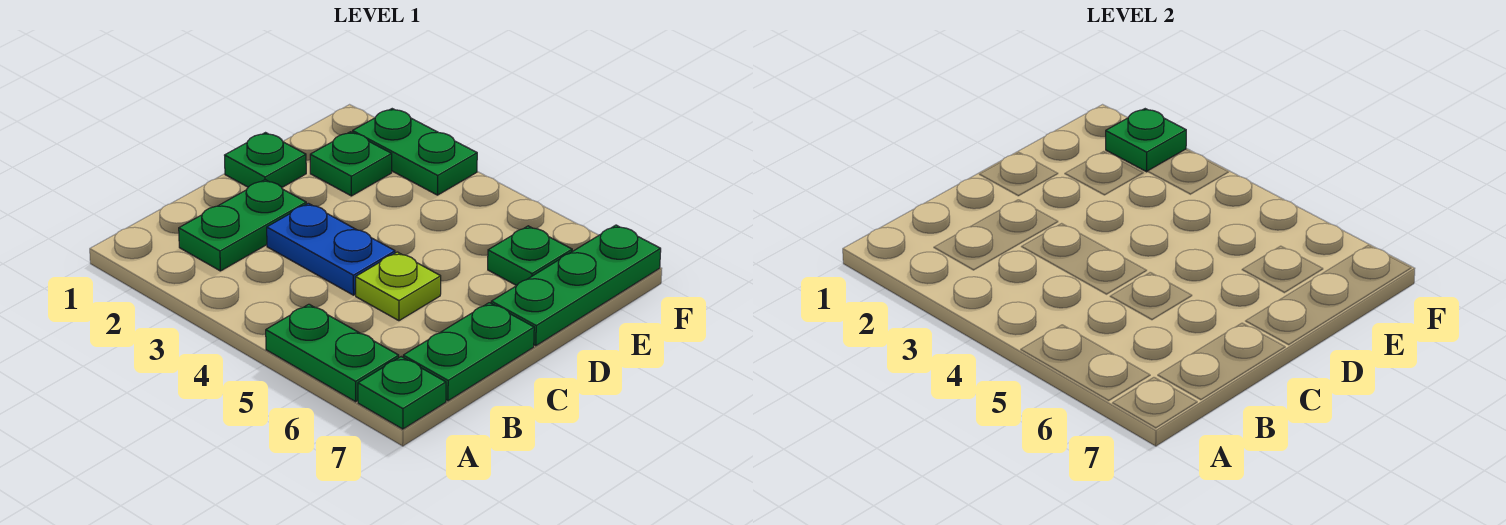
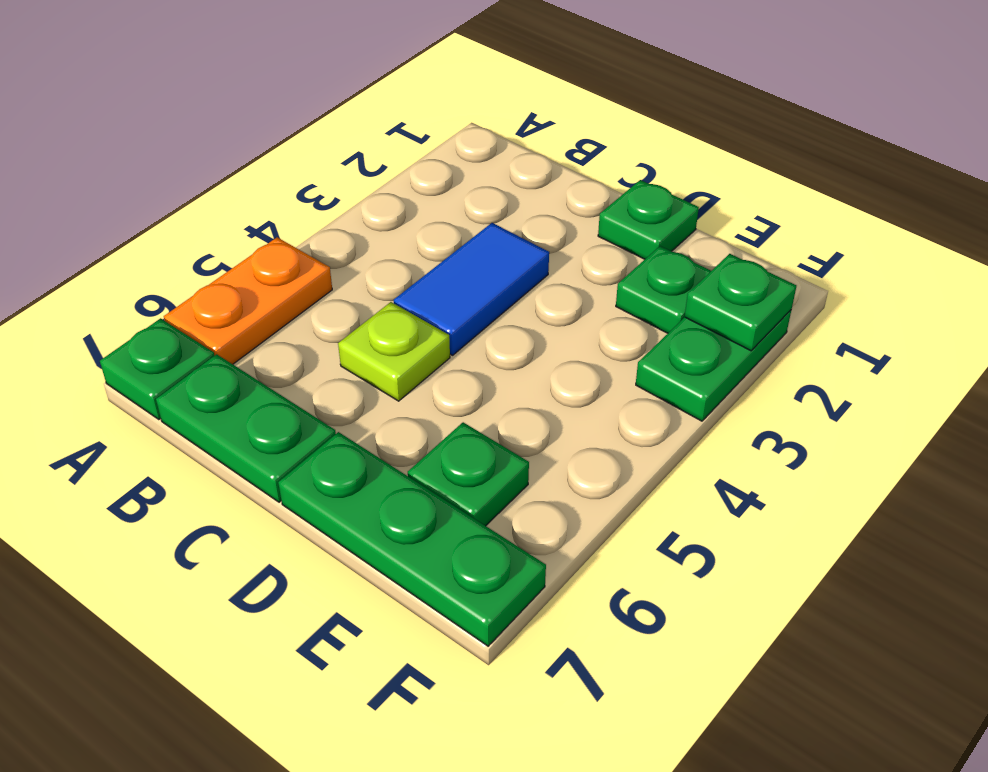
green plate A5:A6 level 1 -> orange plate A5:A6 level 1
green plate B2:C2 level 1 -> none
blue plate C3:C4 level 1 -> blue tile C3:C4 level 1

